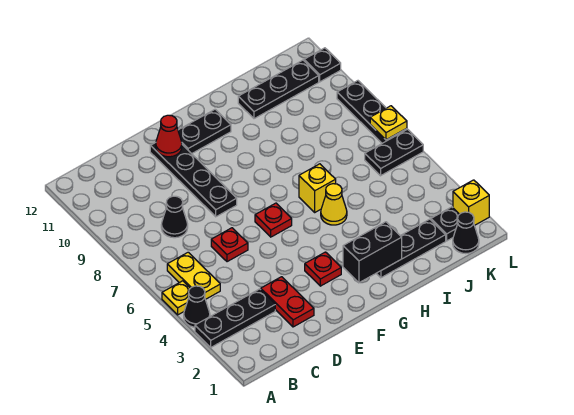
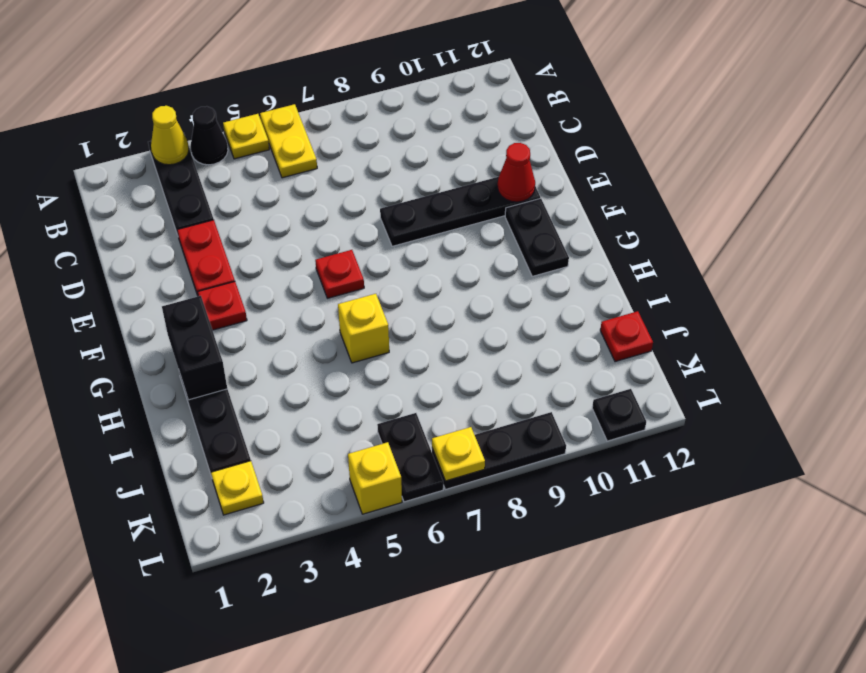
yellow plate B5:B6 level 1 -> yellow plate A6:B6 level 1
black cone C8 level 1 -> none
red plate D2:D3 level 1 -> red plate D3:E3 level 1
red plate D6 level 1 -> red plate J12 level 1
yellow cone H5 level 1 -> yellow cone A3 level 2
black plate I11:K11 level 1 -> none
black cone K1 level 1 -> none
black plate K2 level 1 -> yellow plate K2 level 1
yellow brick L2 level 1 -> yellow brick L5 level 1

